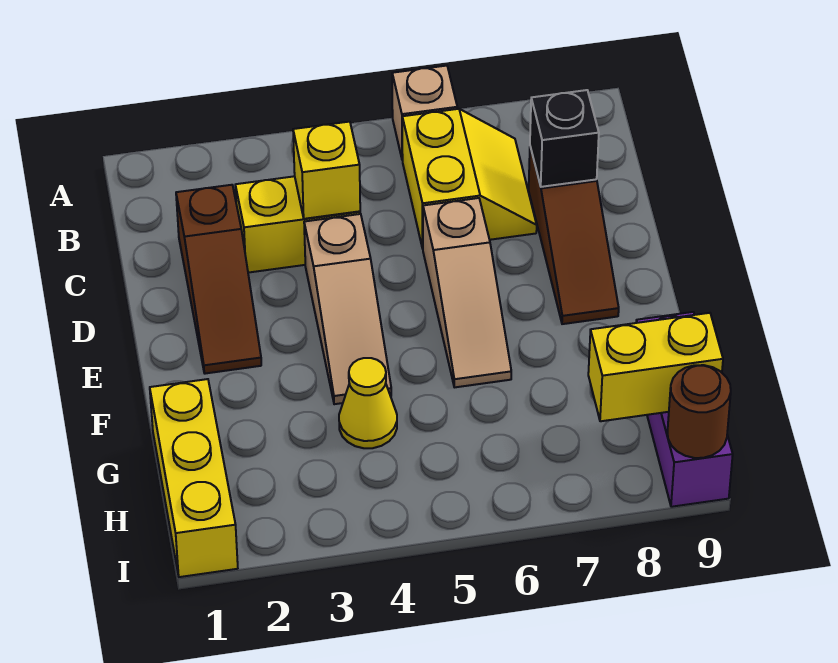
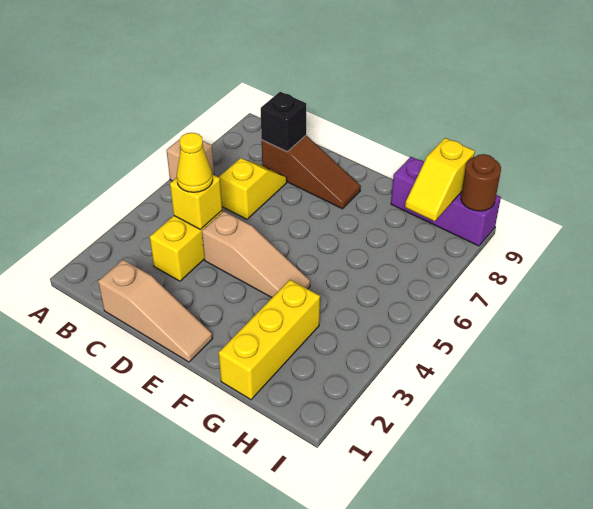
yellow slope B6:C7 level 1 top 6 -> yellow slope C6:C7 level 1 top 6
brown slope C2:E2 level 1 top C -> none
tan slope D6:F6 level 1 top D -> tan slope C1:E1 level 1 top C
yellow brick G1:I1 level 1 -> yellow brick G1:G3 level 1
yellow cone G4 level 1 -> yellow cone C4 level 3
yellow brick H8:H9 level 2 -> yellow slope H8:H9 level 2 top 9

